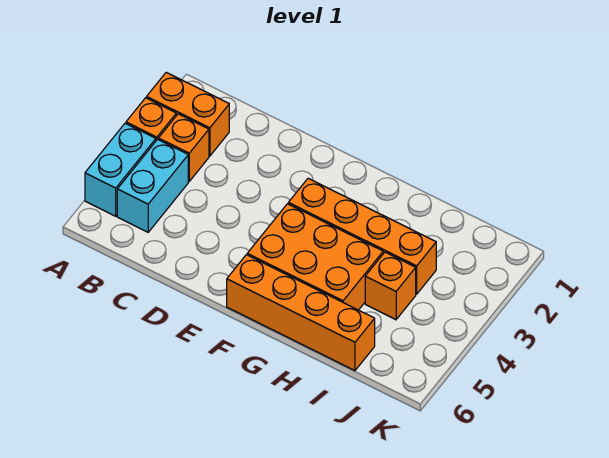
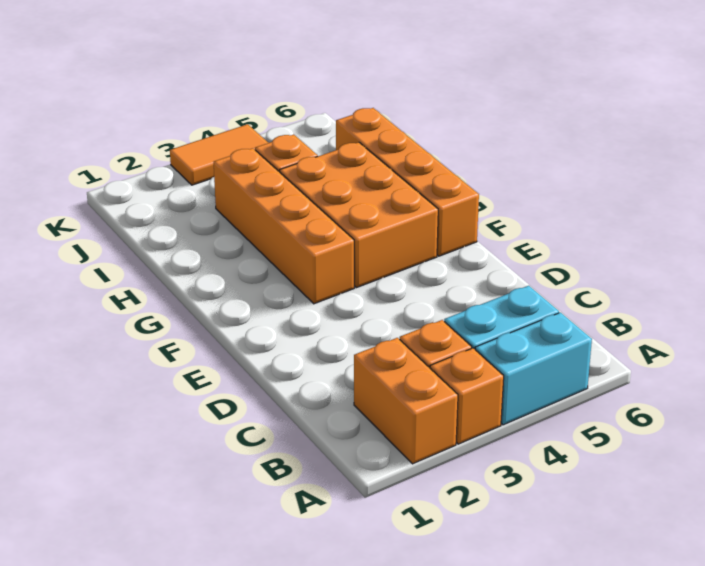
none -> orange tile K3:K4 level 1

